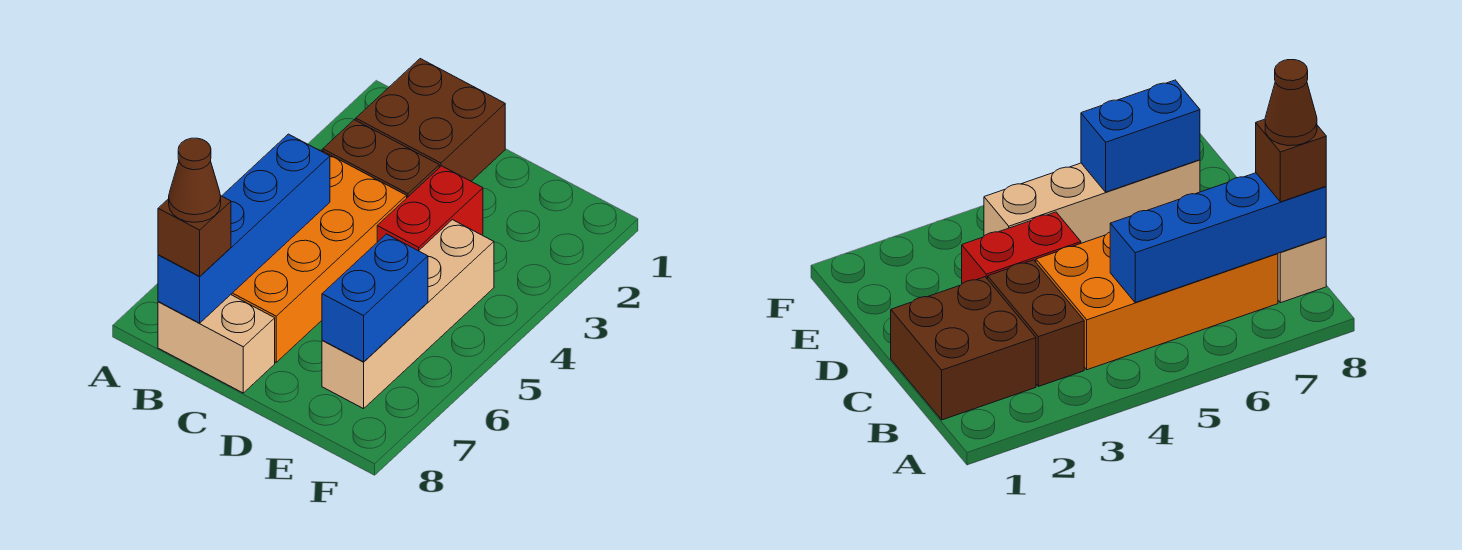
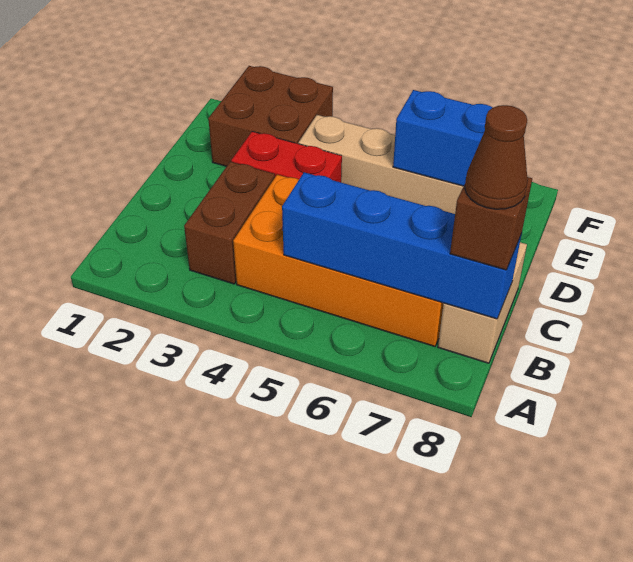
brown brick B1:C2 level 1 -> brown brick E2:F3 level 1

